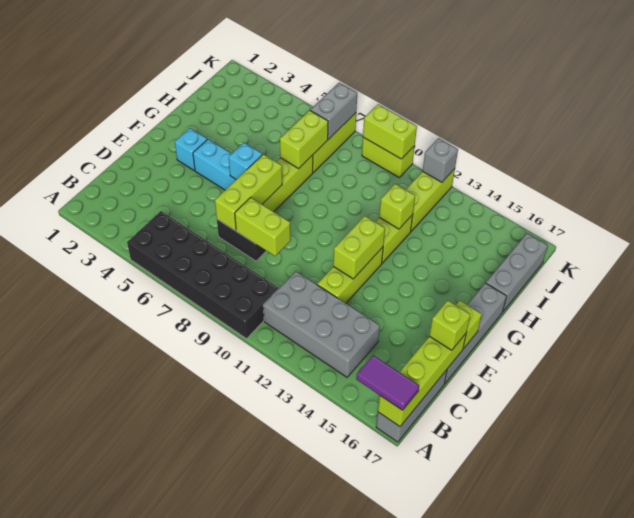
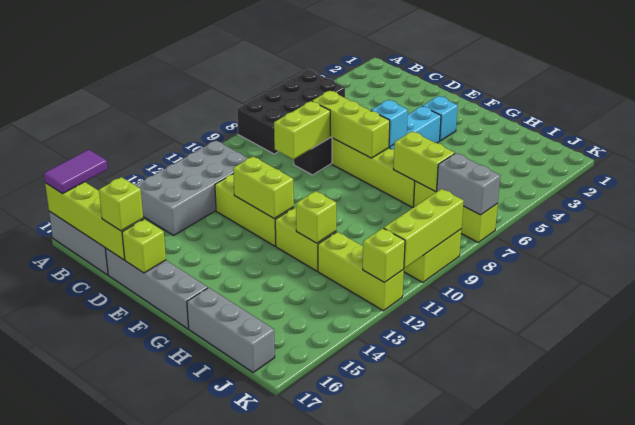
black brick A5:B10 level 1 -> black brick A5:B8 level 1
lime brick K9:K10 level 2 -> lime brick K9:K11 level 2
grey brick K12 level 2 -> lime brick K12 level 2

